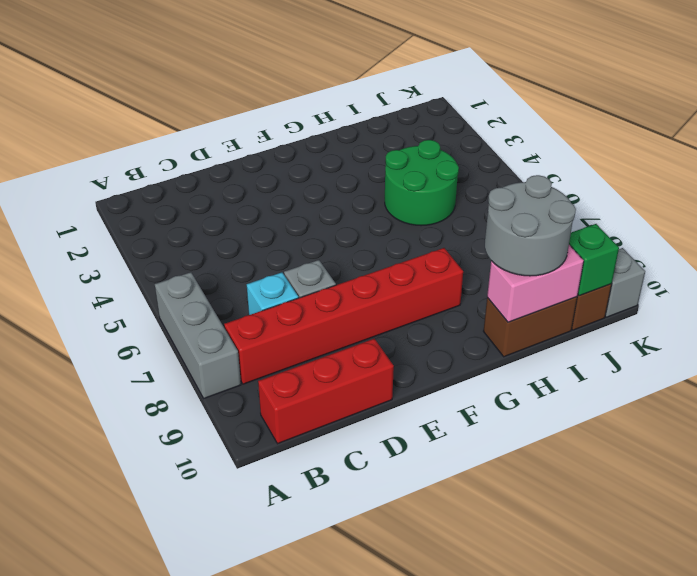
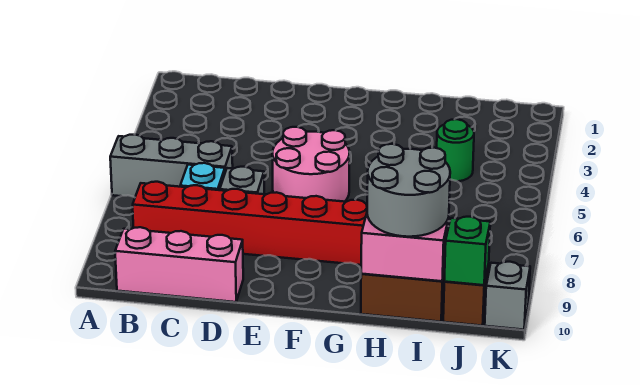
grey brick A6:A8 level 1 -> grey brick A6:C6 level 1
red brick B10:D10 level 1 -> pink brick B10:D10 level 1
none -> pink round brick E5:F6 level 1
green round brick H4:I5 level 1 -> green round brick I4 level 1

